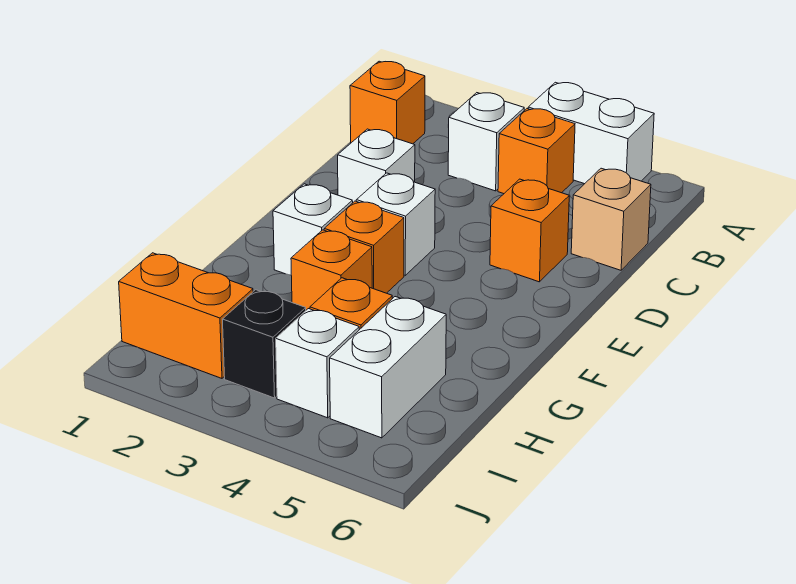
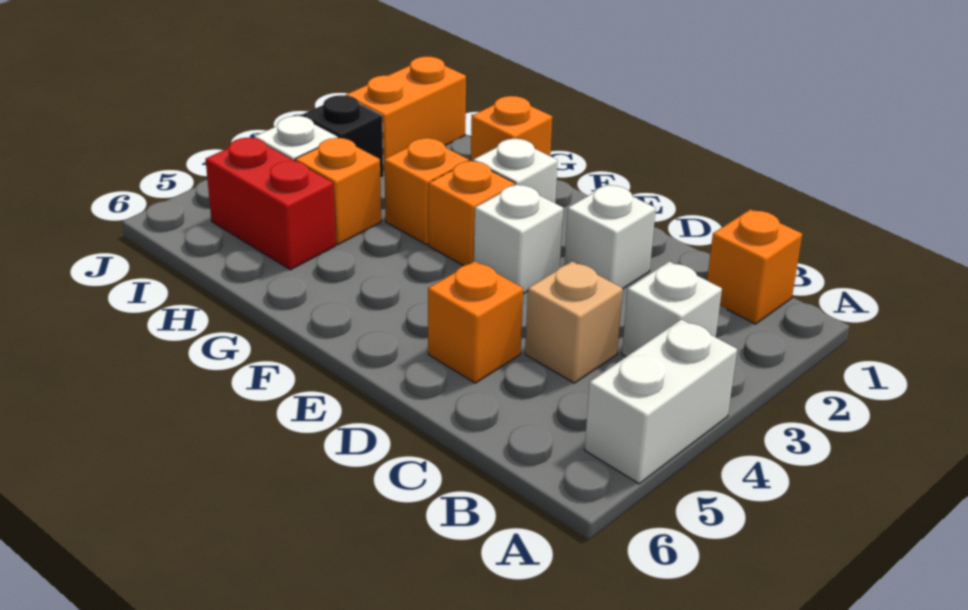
orange brick B4 level 1 -> orange brick G1 level 1
tan brick C6 level 1 -> tan brick C4 level 1
white brick H5:I5 level 1 -> red brick H5:I5 level 1

